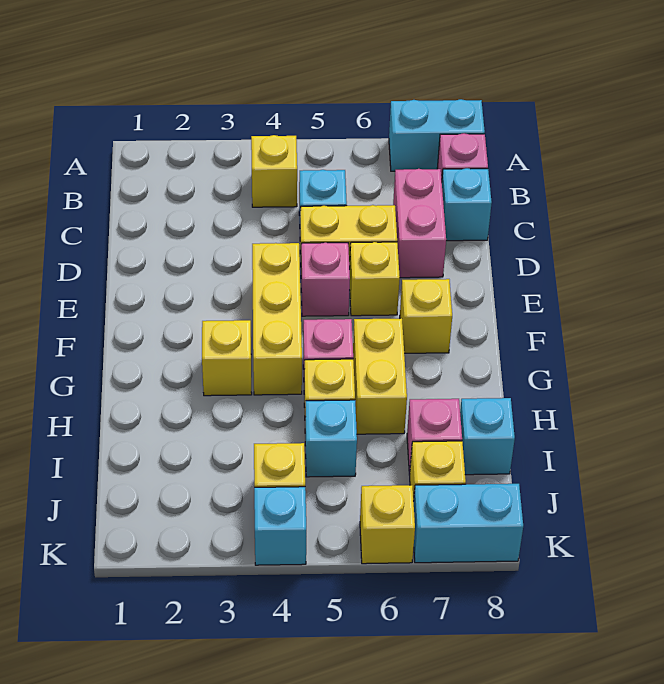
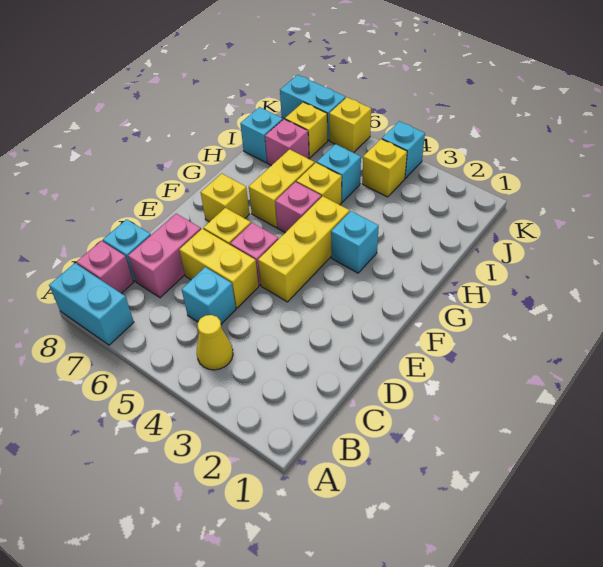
yellow brick B4 level 1 -> yellow cone B4 level 1
yellow brick G3 level 1 -> cyan brick G3 level 1

